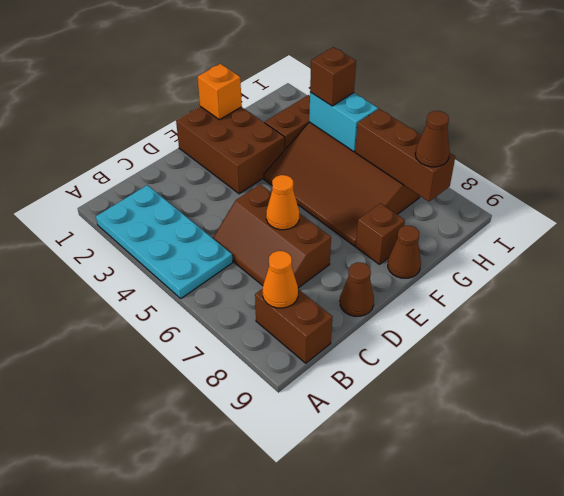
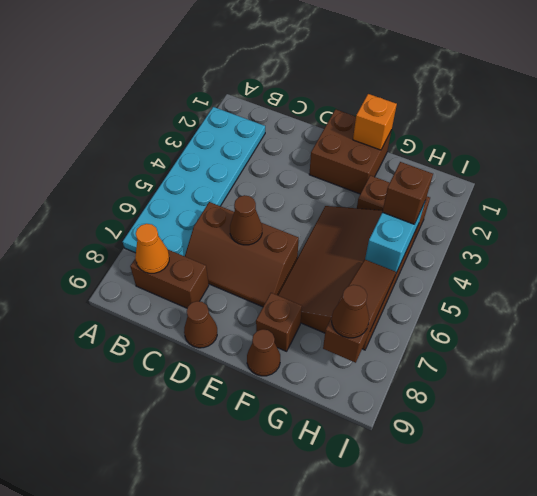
cyan plate A2:B5 level 1 -> cyan plate A2:B7 level 1
brown brick B8:B9 level 1 -> brown brick B8:C8 level 1
brown slope C5:D7 level 1 top D -> brown slope C6:E7 level 1 top 6
orange cone D6 level 2 -> brown cone D6 level 2
brown brick E1:F3 level 1 -> brown brick E1:F2 level 1
brown brick H6:H8 level 2 -> brown slope H6:H8 level 2 top 8

